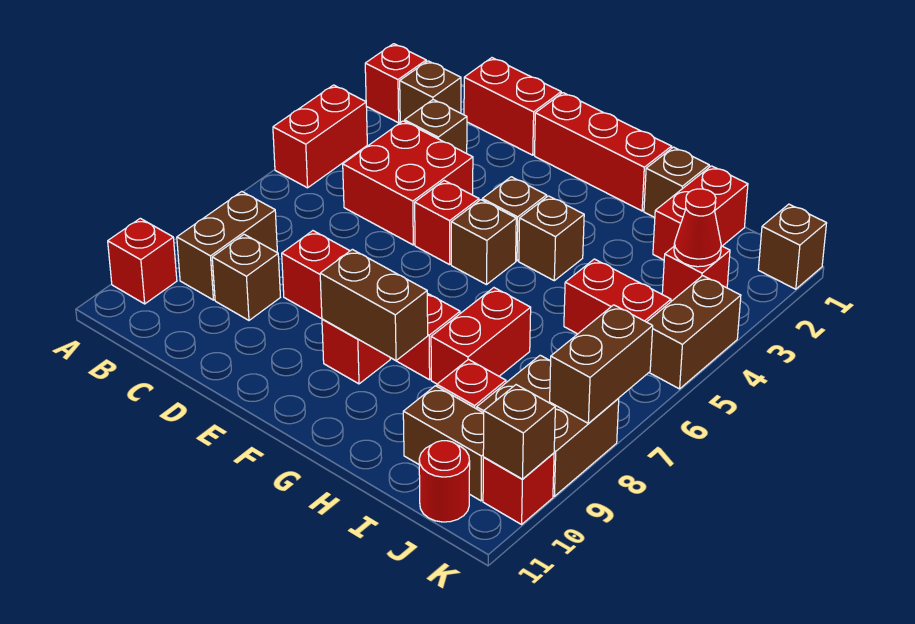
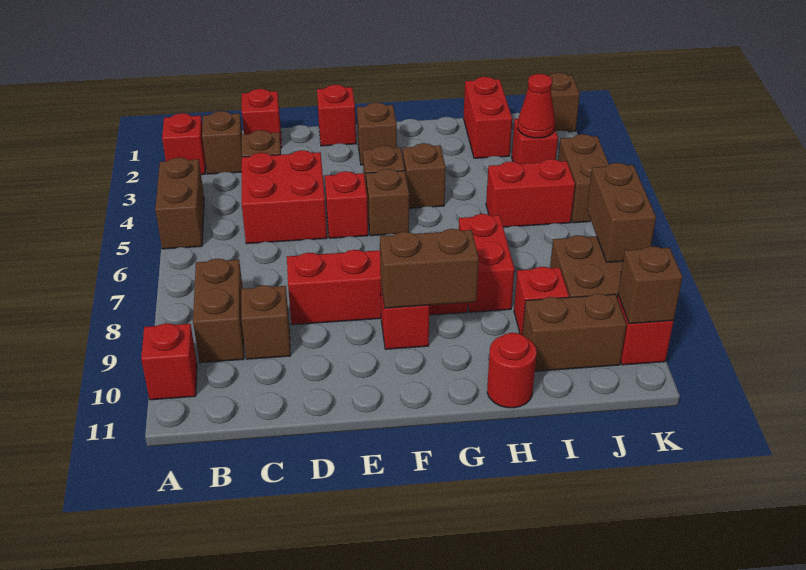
red brick A4:A5 level 1 -> brown brick A4:A5 level 1
red brick C1:D1 level 1 -> red brick C1 level 1
red brick E1:G1 level 1 -> red brick E1 level 1
brown brick H1 level 1 -> brown brick F2 level 1
red round brick J11 level 1 -> red round brick H11 level 1

